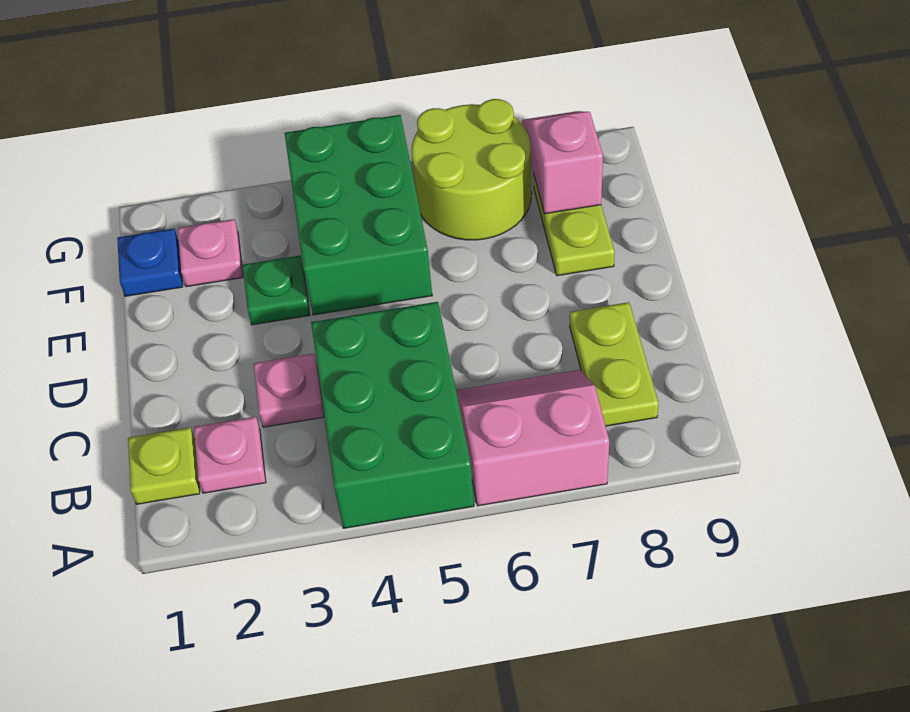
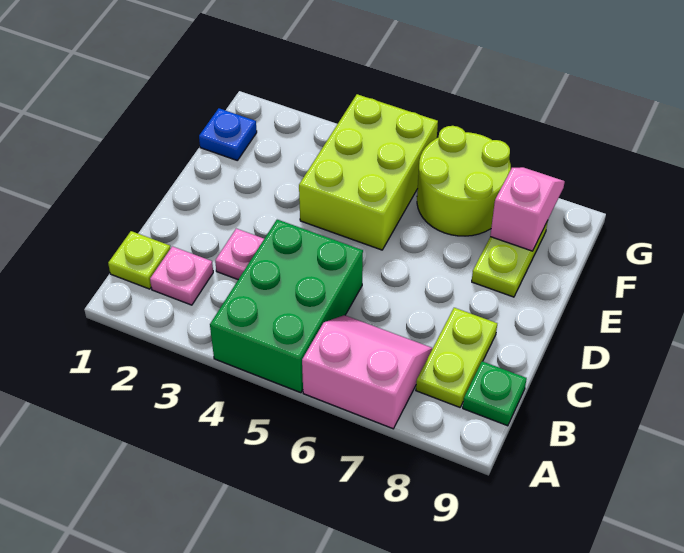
green plate E3 level 1 -> green plate B9 level 1
green brick E4:G5 level 1 -> lime brick E4:G5 level 1
pink plate F2 level 1 -> none

